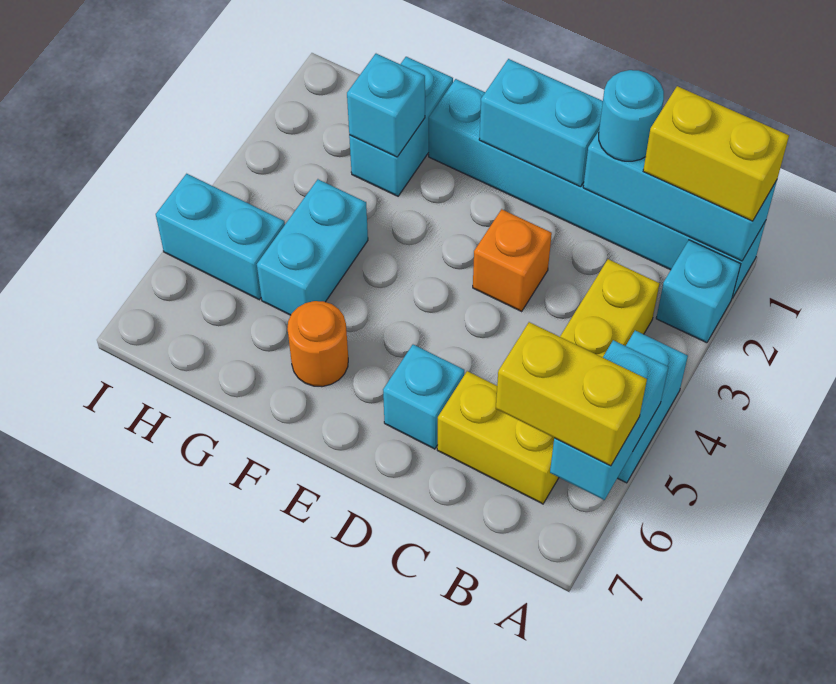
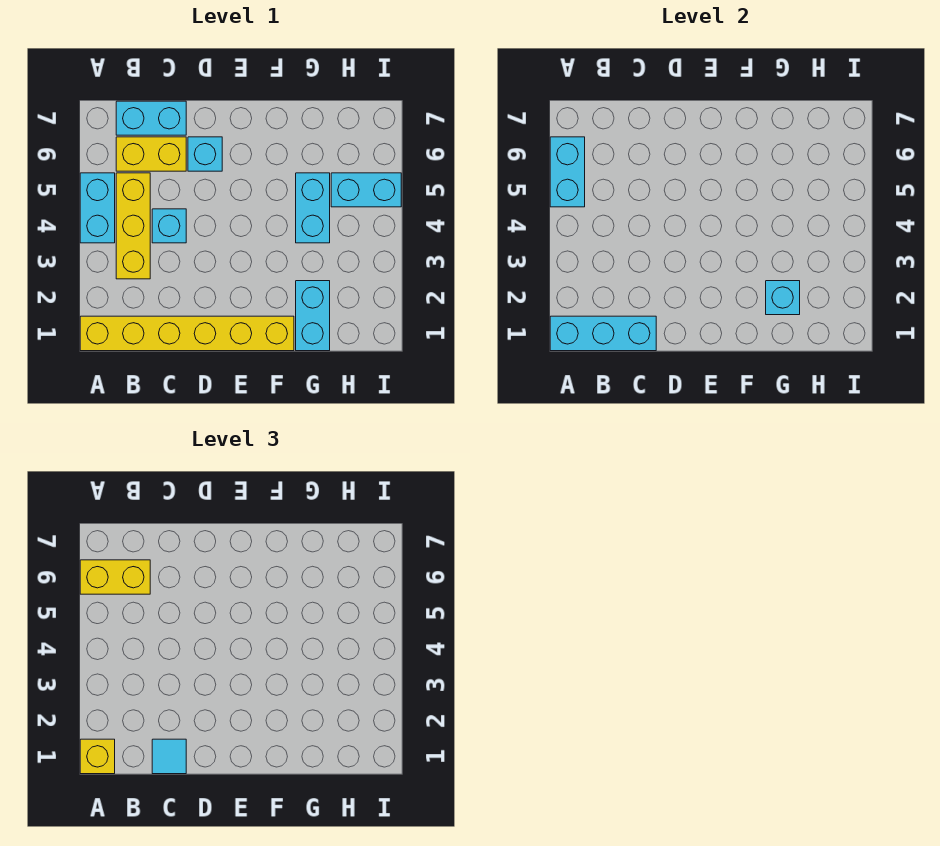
cyan brick A1:F1 level 1 -> yellow brick A1:F1 level 1
yellow brick A1:B1 level 3 -> yellow brick A1 level 3
cyan brick A2 level 1 -> cyan brick C4 level 1
cyan round brick C1 level 3 -> cyan tile C1 level 3
cyan brick D1:E1 level 2 -> cyan brick B7:C7 level 1
orange brick D3 level 1 -> none
orange round brick F6 level 1 -> none

